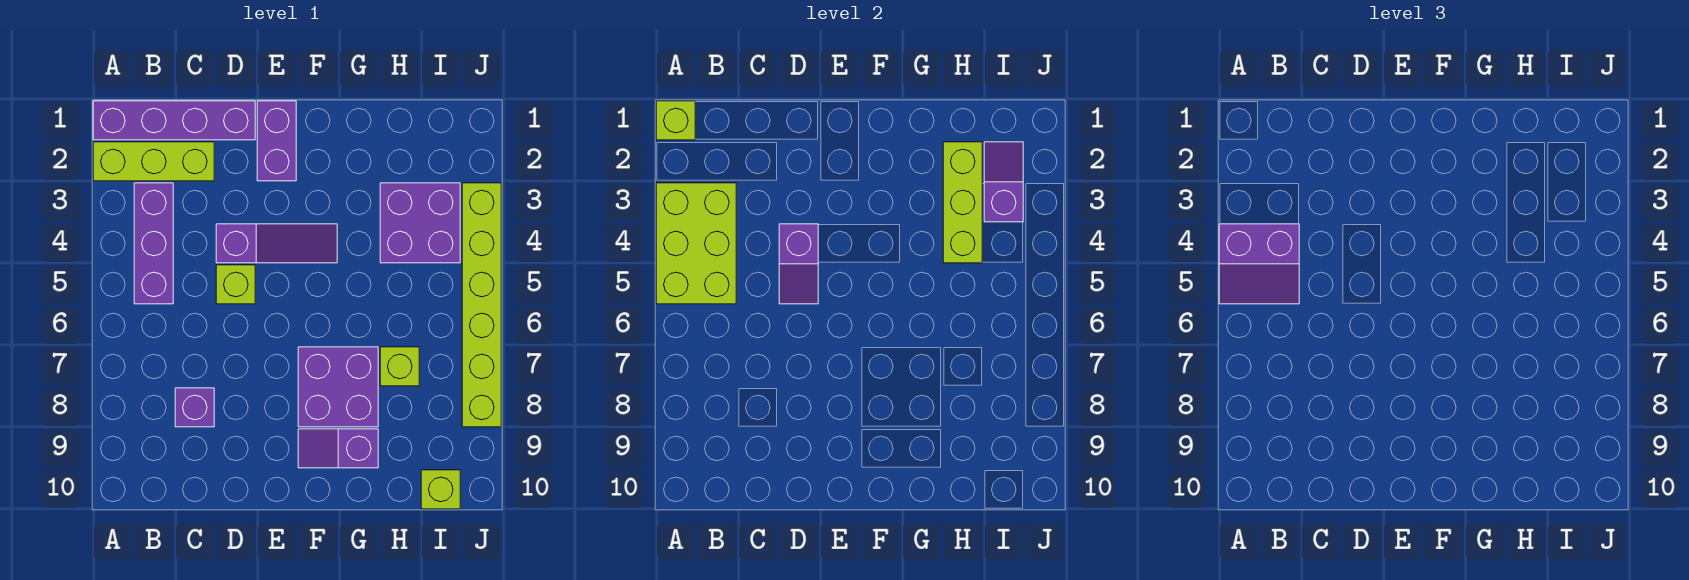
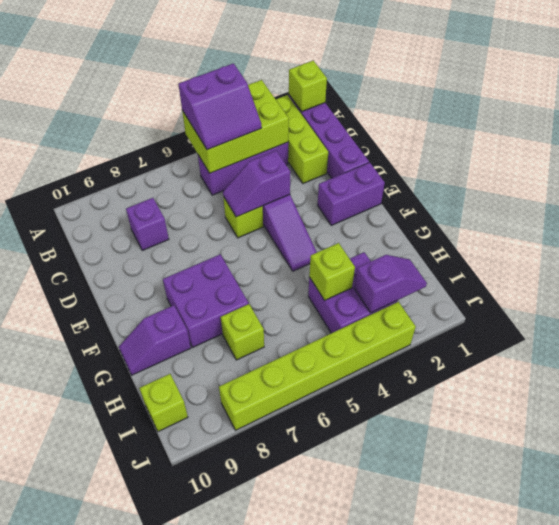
purple slope A4:B5 level 3 top 4 -> purple slope A4:B5 level 3 top A
purple slope F9:G9 level 1 top G -> purple slope G9:G10 level 1 top 9
lime brick H2:H4 level 2 -> lime brick H4 level 2

